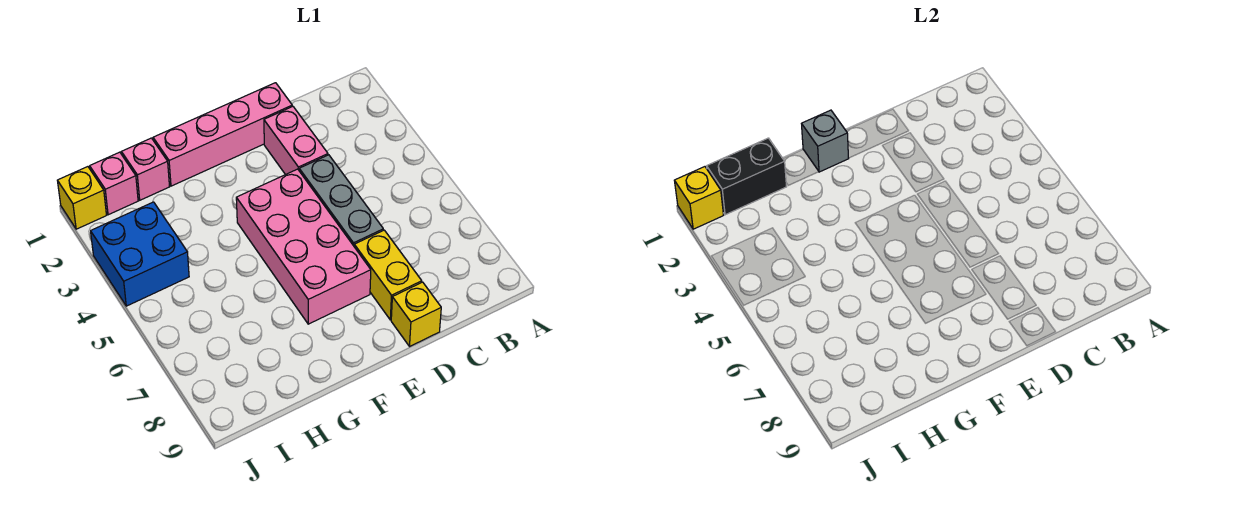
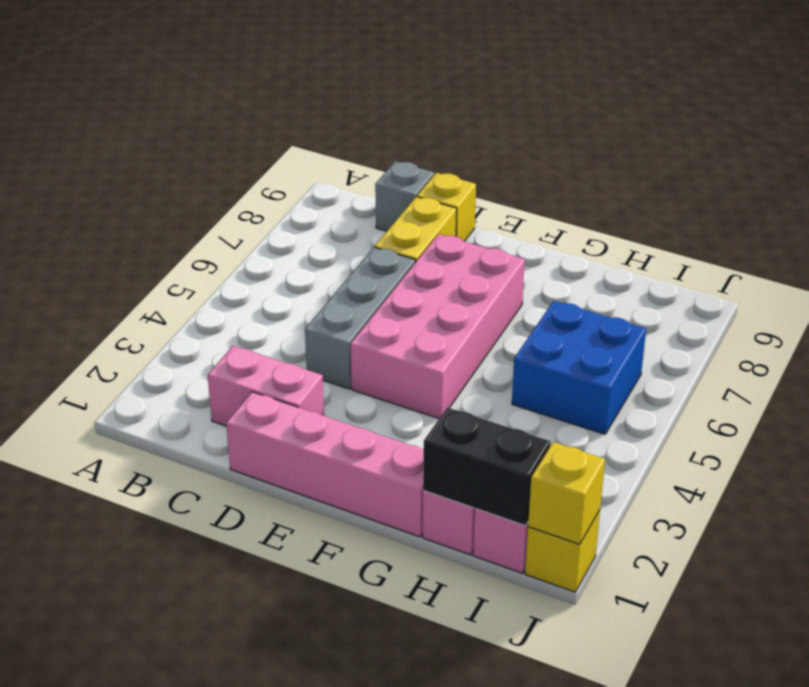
pink brick D2:D3 level 1 -> pink brick C2:D2 level 1
grey brick F1 level 2 -> grey brick C9 level 1
blue brick I3:J4 level 1 -> blue brick H5:I6 level 1

